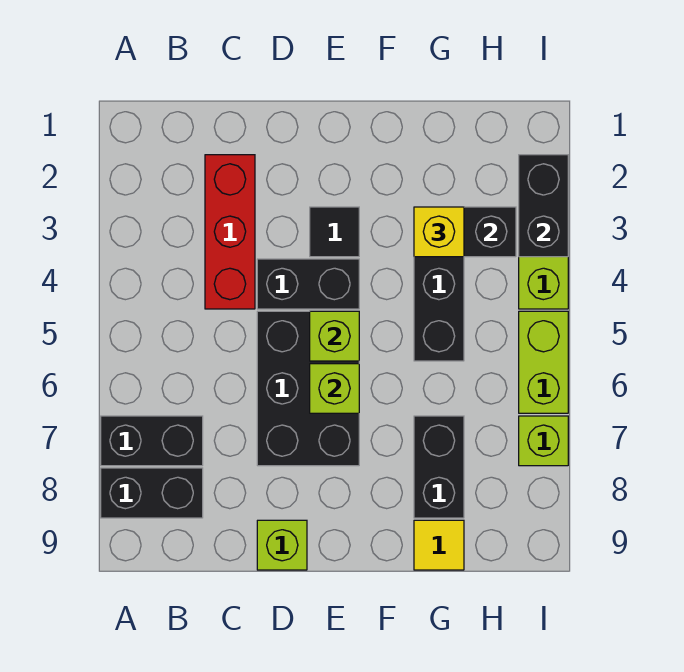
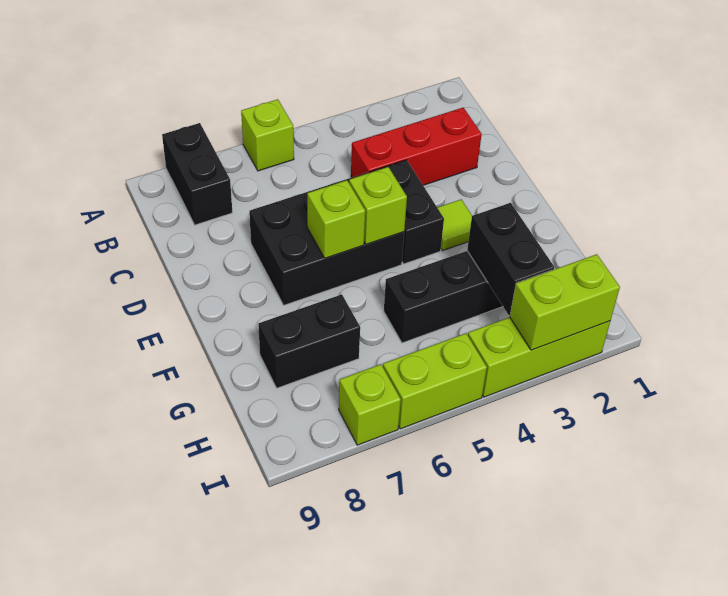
black brick A7:B7 level 1 -> none
lime brick D9 level 1 -> lime brick A6 level 1
black tile E3 level 1 -> lime tile E3 level 1
yellow brick G3 level 3 -> none
yellow tile G9 level 1 -> none
black brick I2:I3 level 2 -> lime brick I2:I3 level 2

